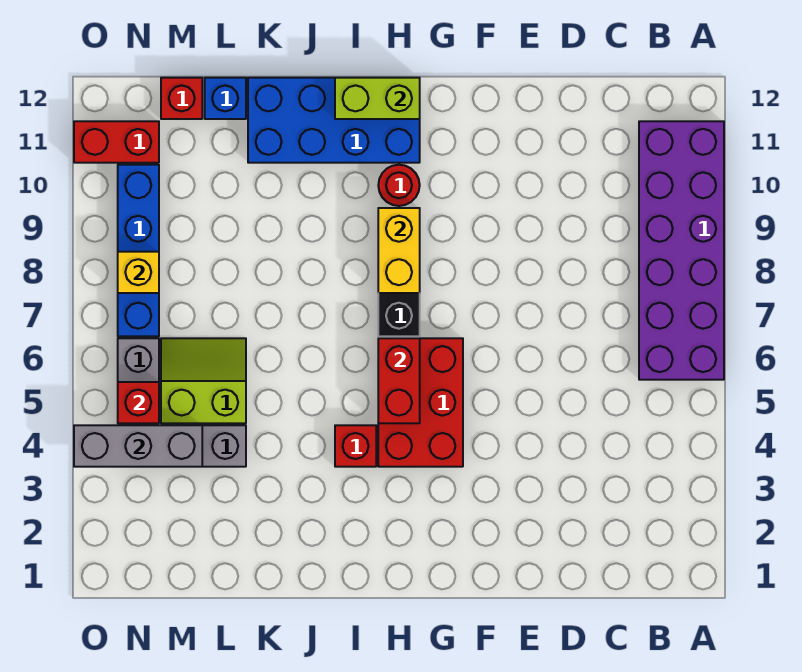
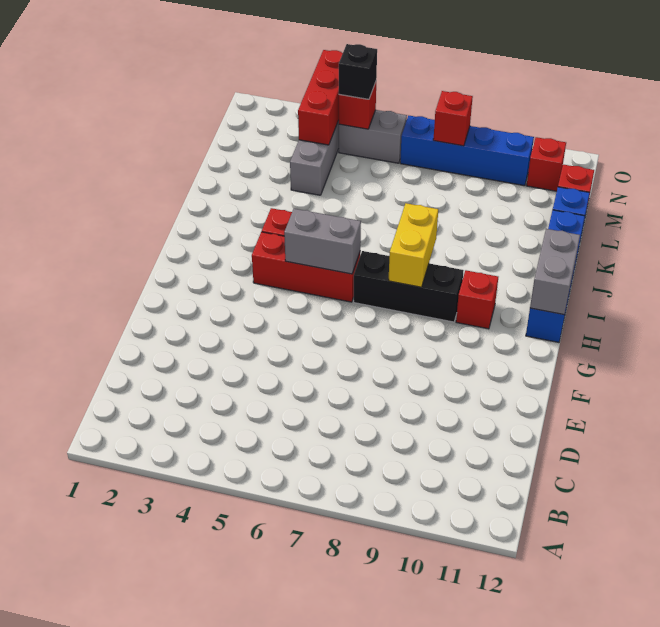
purple brick A6:B11 level 1 -> none
red brick G4:H6 level 1 -> red brick H4:H6 level 1
red brick H5:H6 level 2 -> grey brick H5:H6 level 2
yellow brick H8:H9 level 2 -> yellow brick H8:I8 level 2
red round brick H10 level 1 -> red brick H10 level 1
blue brick H11:K12 level 1 -> blue brick H12:K12 level 1
lime brick H12:I12 level 2 -> grey brick H12:I12 level 2
lime slope L5:M6 level 1 top 5 -> none
grey brick M4:O4 level 2 -> red brick M4:O4 level 2
none -> black brick N5 level 3
yellow brick N8 level 2 -> red brick N8 level 2
red brick N11:O11 level 1 -> red brick N11 level 1

